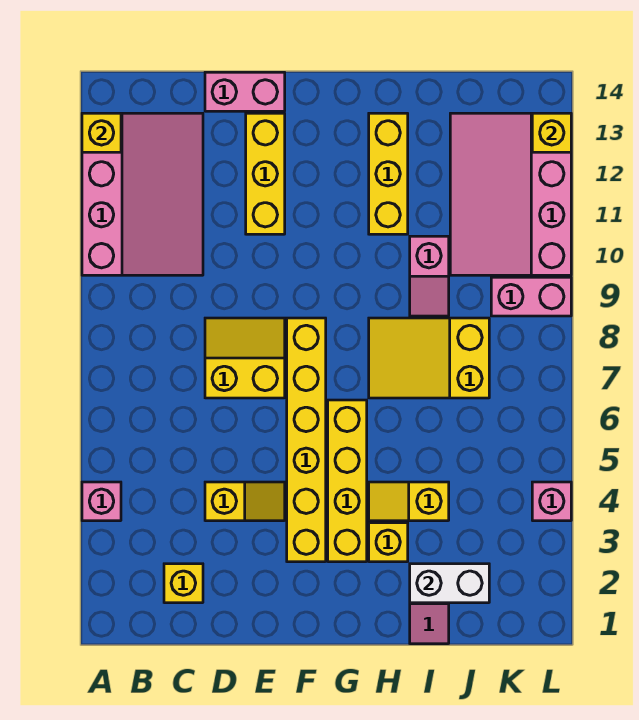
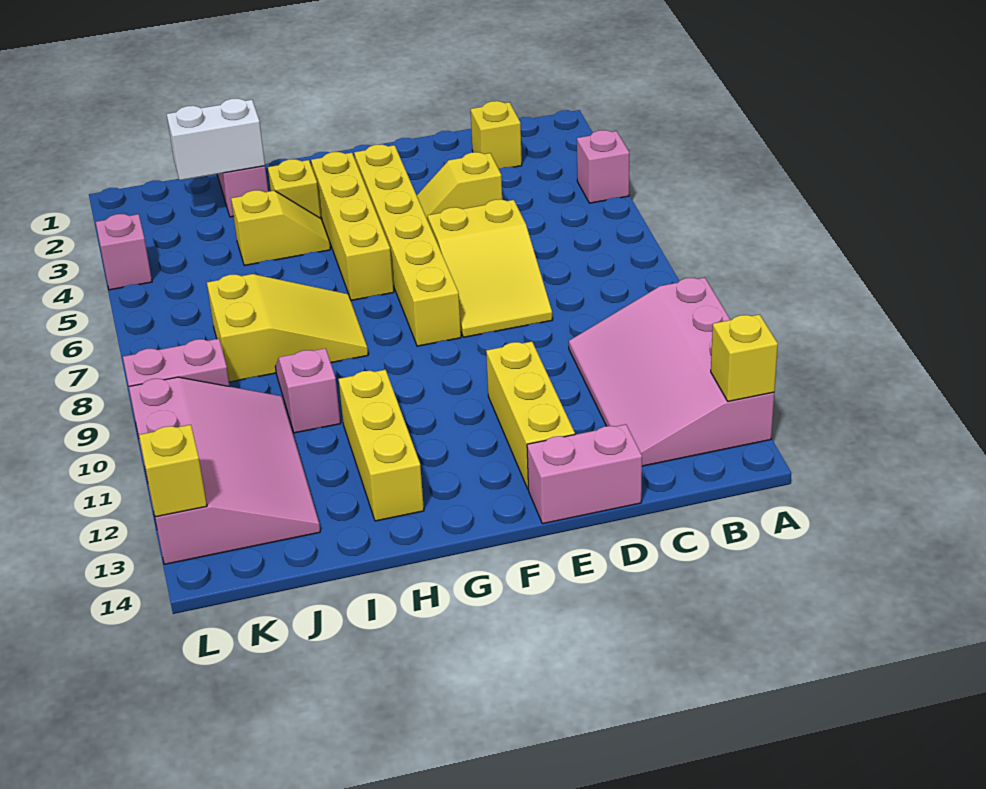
yellow slope D7:E8 level 1 top 7 -> yellow slope D6:E8 level 1 top 6

